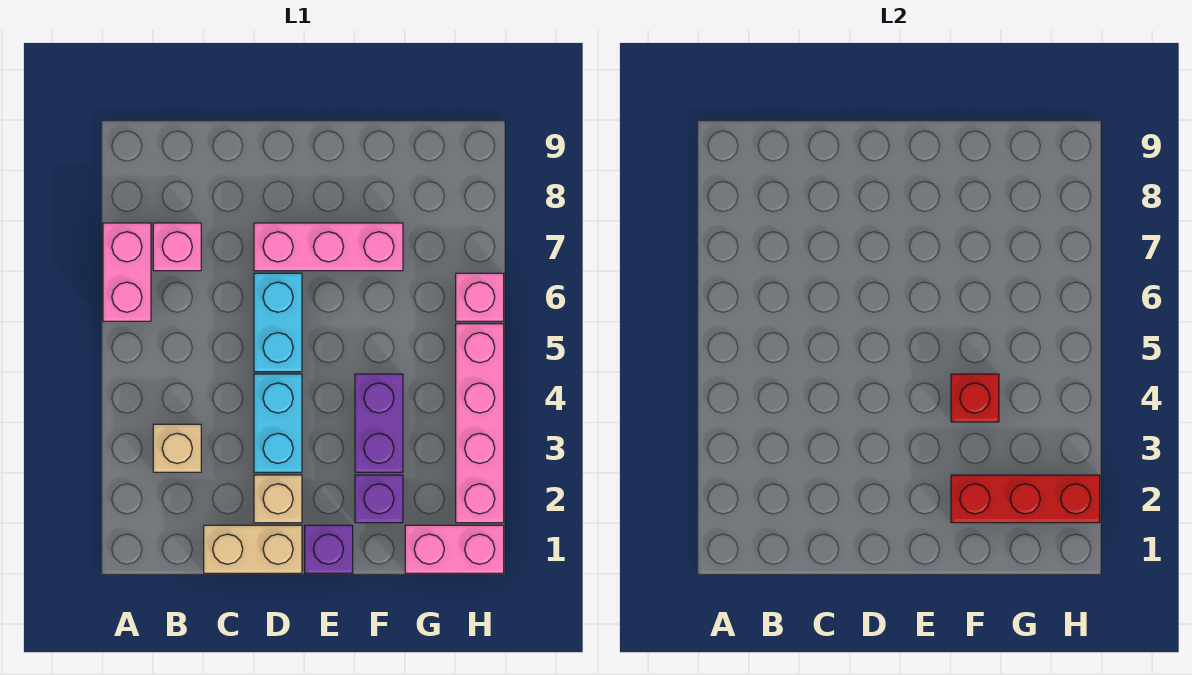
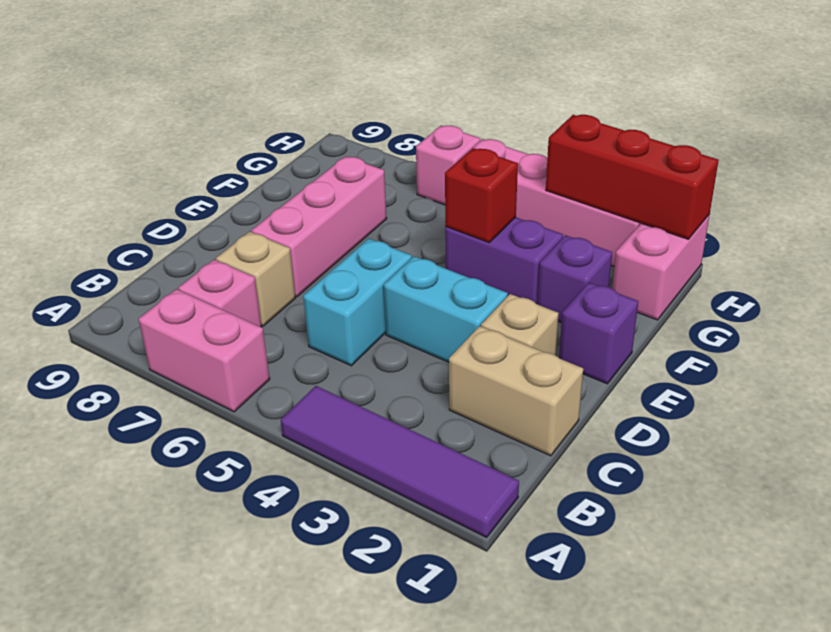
none -> purple tile A1:A4 level 1
tan brick B3 level 1 -> tan brick C7 level 1
tan brick C1:D1 level 1 -> tan brick C1:C2 level 1
cyan brick D5:D6 level 1 -> cyan brick C5:D5 level 1
red brick F2:H2 level 2 -> red brick H1:H3 level 2

